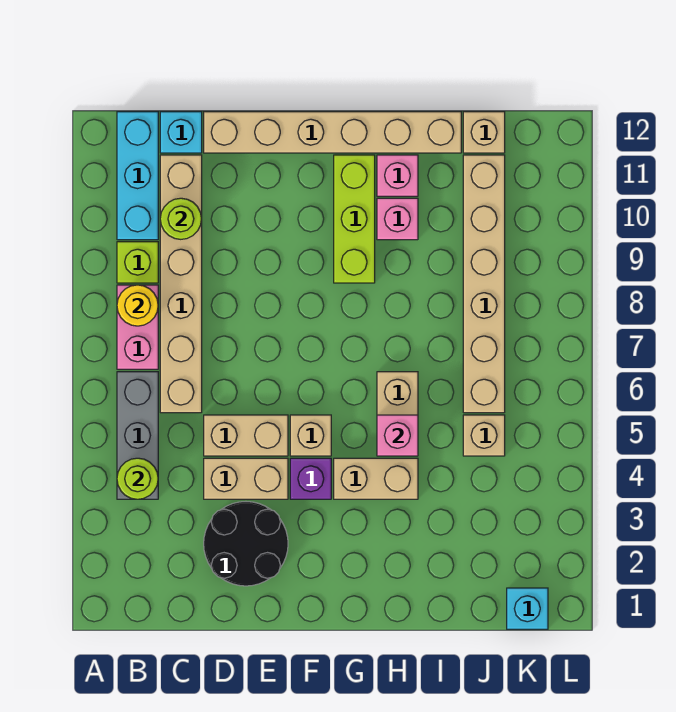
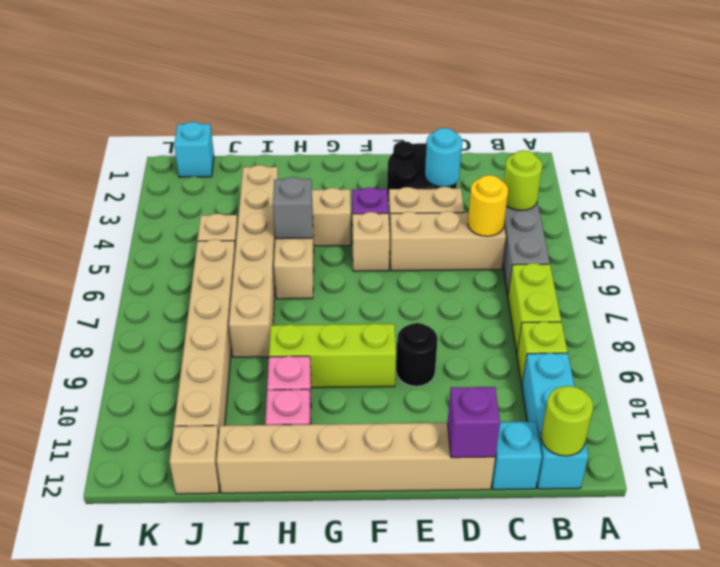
pink brick B7:B8 level 1 -> lime brick B7:B8 level 1
yellow round brick B8 level 2 -> yellow round brick C5 level 2
tan brick C6:C11 level 1 -> tan brick I3:I8 level 1
lime round brick C10 level 2 -> lime round brick B12 level 2
none -> cyan round brick D3 level 2
tan brick D5:E5 level 1 -> tan brick C5:E5 level 1
none -> purple brick D12 level 2
none -> black round brick E9 level 1
lime brick G9:G11 level 1 -> lime brick F9:H9 level 1
pink brick H5 level 2 -> grey brick H5 level 2

